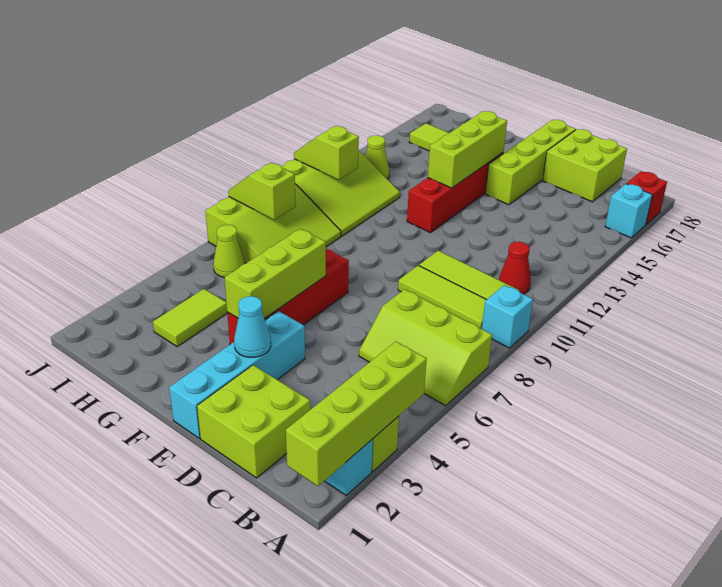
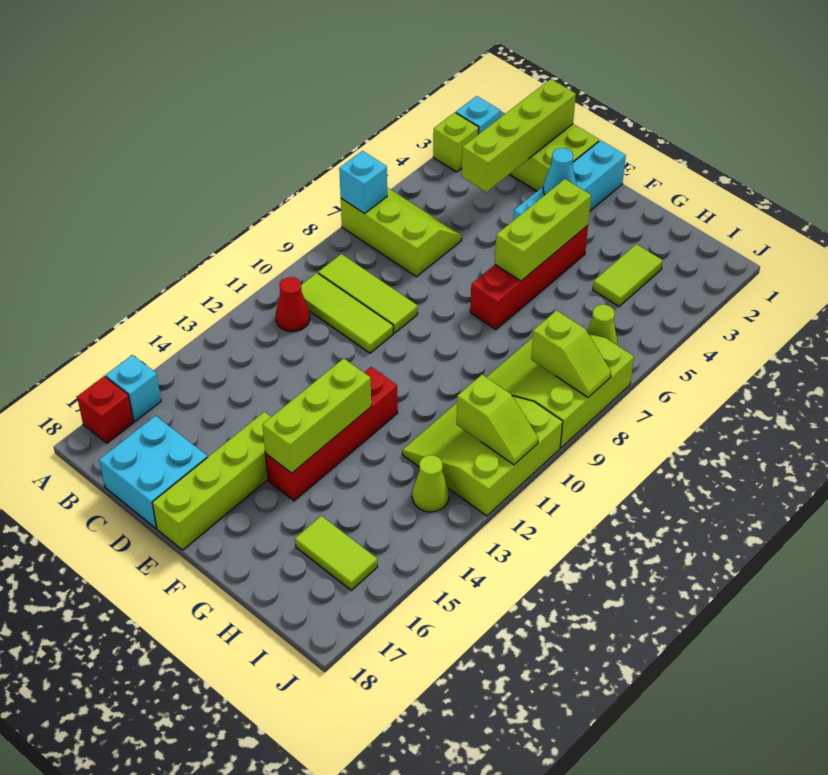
lime brick A1:A4 level 2 -> lime brick C1:C4 level 2
cyan brick A9 level 1 -> cyan brick A7 level 2
lime brick C17:D18 level 1 -> cyan brick C17:D18 level 1

